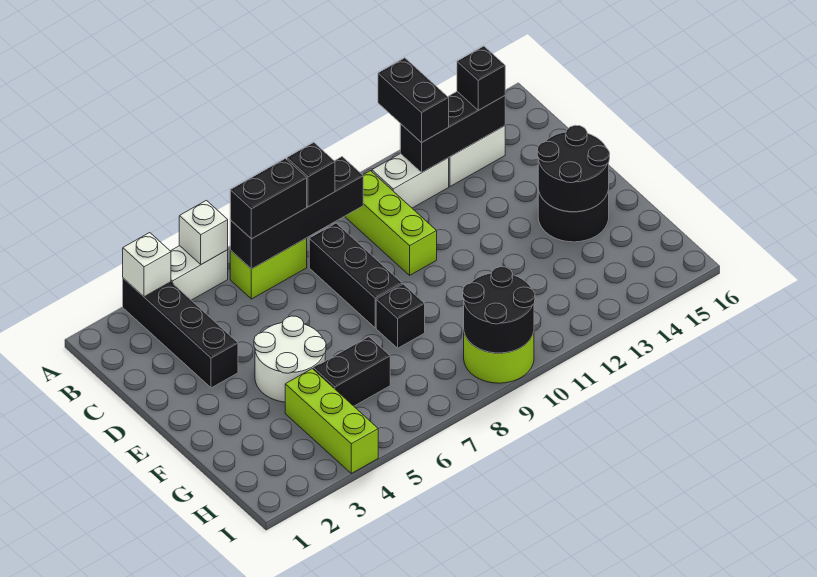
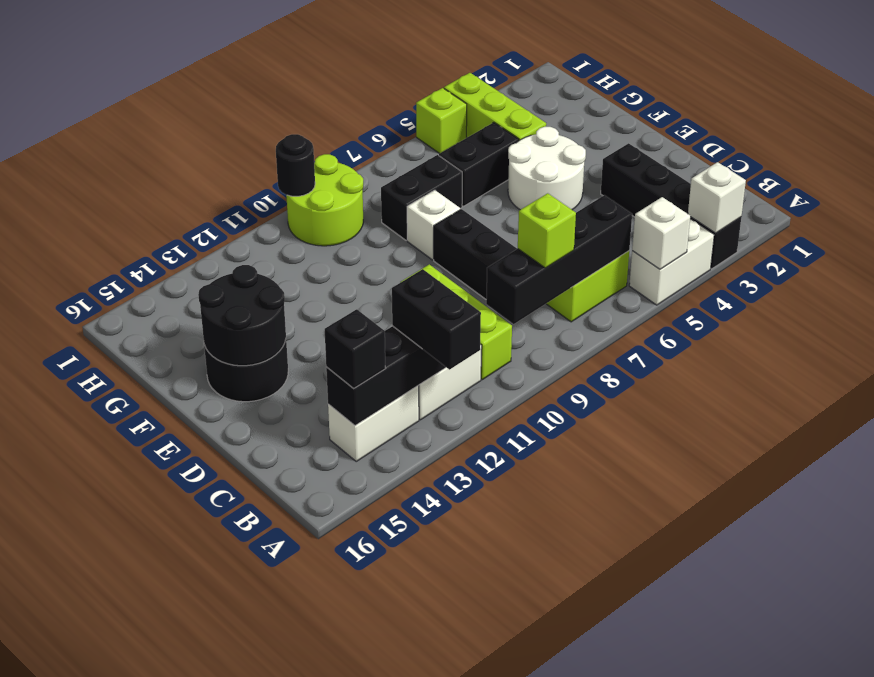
black brick B6:B7 level 3 -> black brick G7:G8 level 1
black brick B8 level 3 -> lime brick B8 level 3
black brick F8 level 1 -> white brick F8 level 1
black round brick H9:I10 level 2 -> black round brick I10 level 2
none -> lime brick I5 level 1

